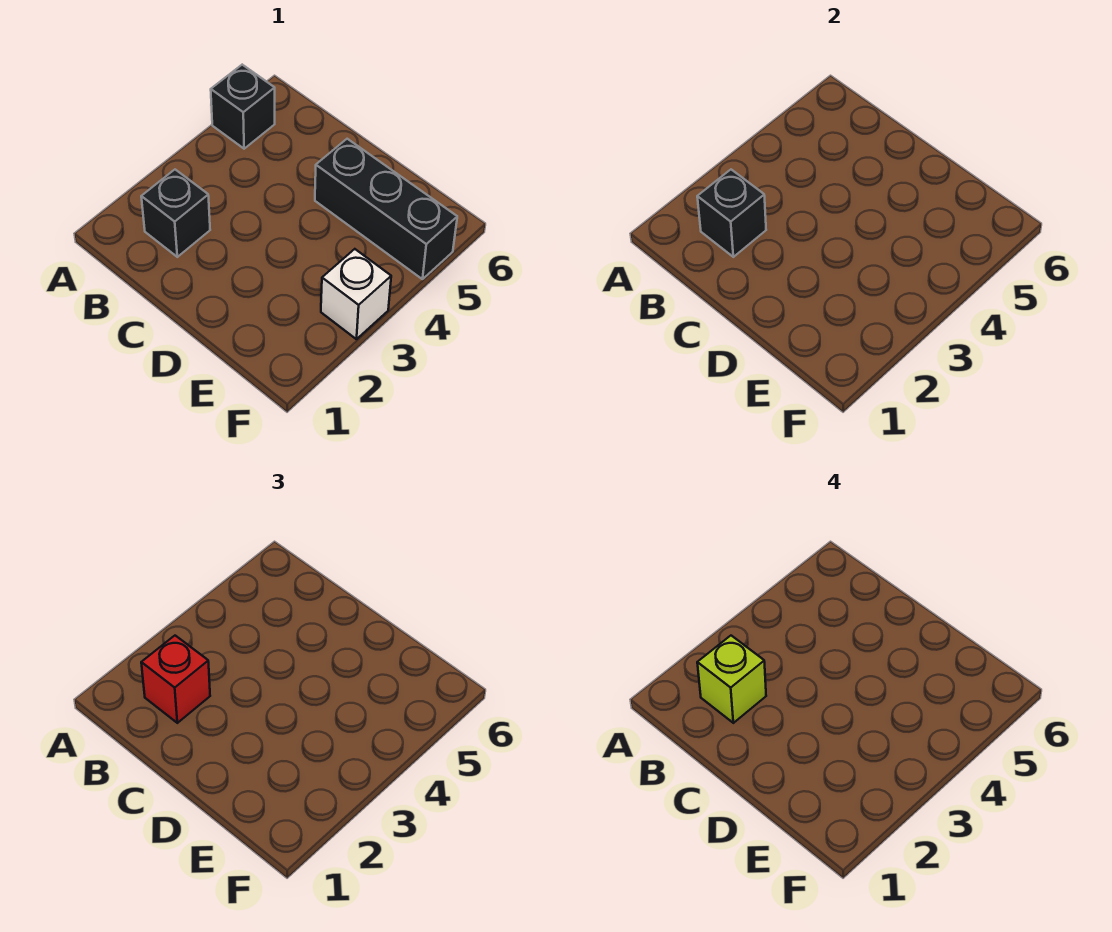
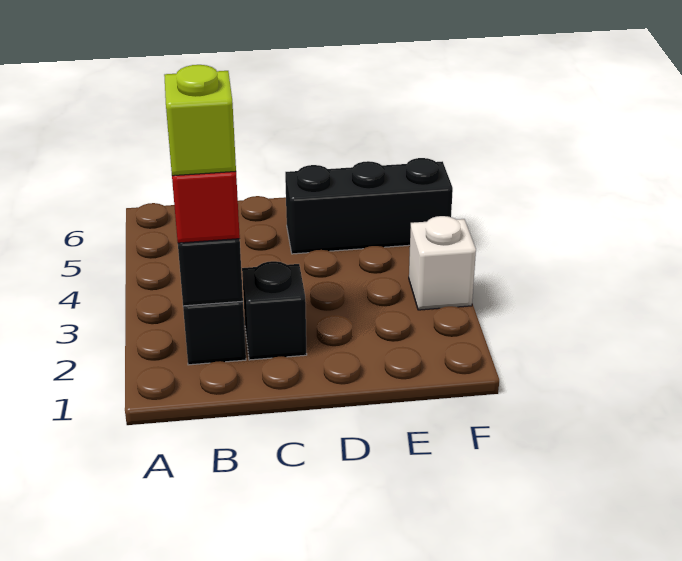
black brick A5 level 1 -> black brick C2 level 1

